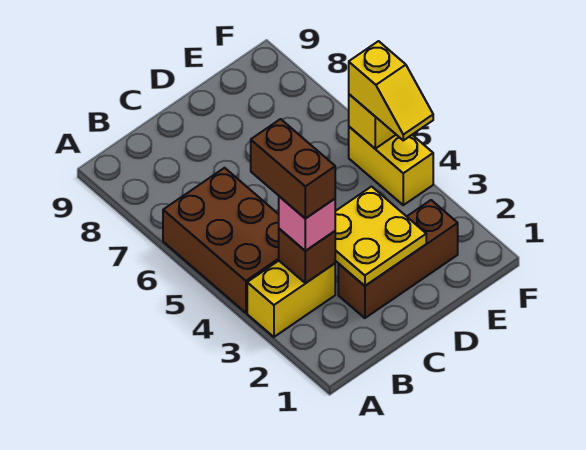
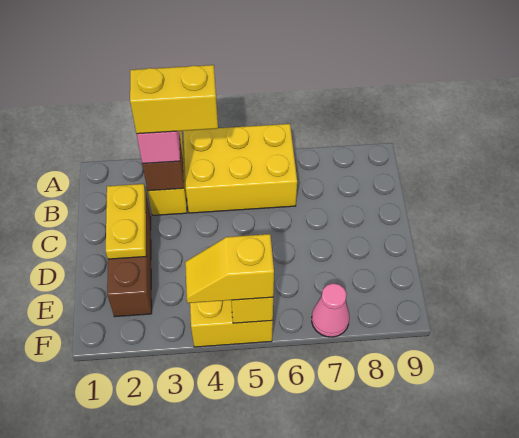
brown brick A4:B6 level 1 -> yellow brick A4:B6 level 1
brown brick B3:B4 level 4 -> yellow brick B3:B4 level 4
yellow plate C2:D3 level 2 -> yellow plate C2:D2 level 2
none -> pink cone F7 level 1

